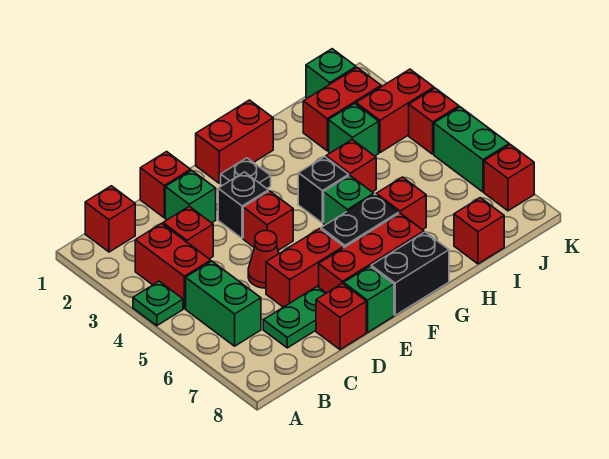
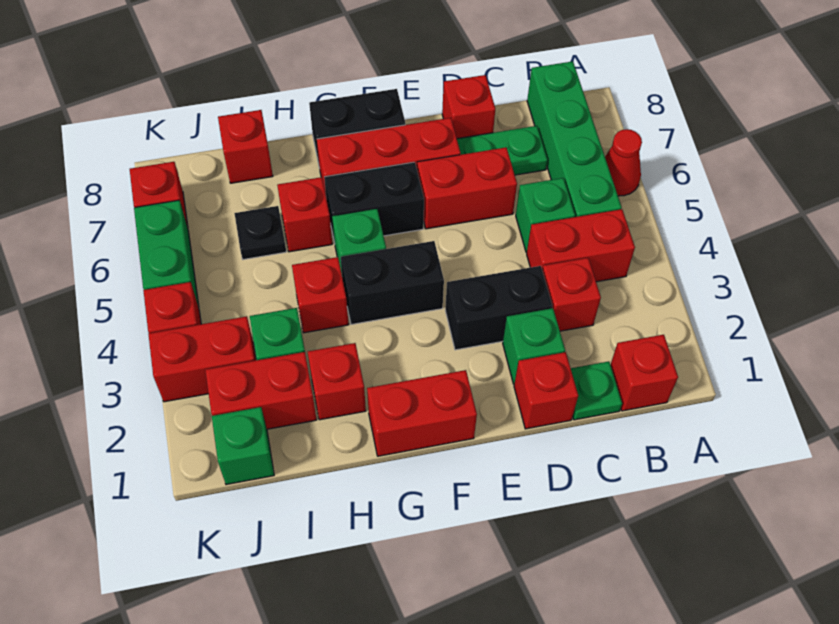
green plate A4 level 1 -> green plate C1 level 1
red brick B3:B4 level 1 -> red brick B4:C4 level 1
green brick B5:B6 level 1 -> green brick B5:B8 level 1
red cone D5 level 1 -> red cone A6 level 1
black brick E3 level 1 -> black brick D3:E3 level 1
red brick E4 level 1 -> red brick H2 level 1
green brick E8 level 1 -> green brick C5 level 1
black plate F2 level 1 -> black plate I6 level 1
black brick G4 level 1 -> black brick F4:G4 level 1

